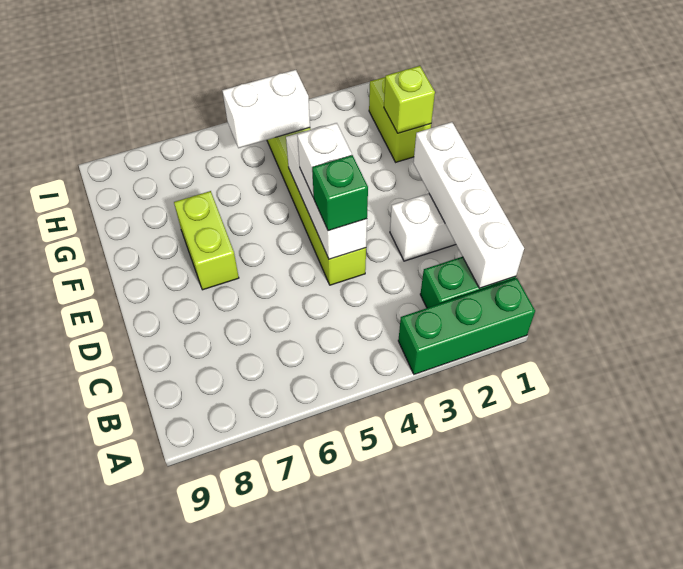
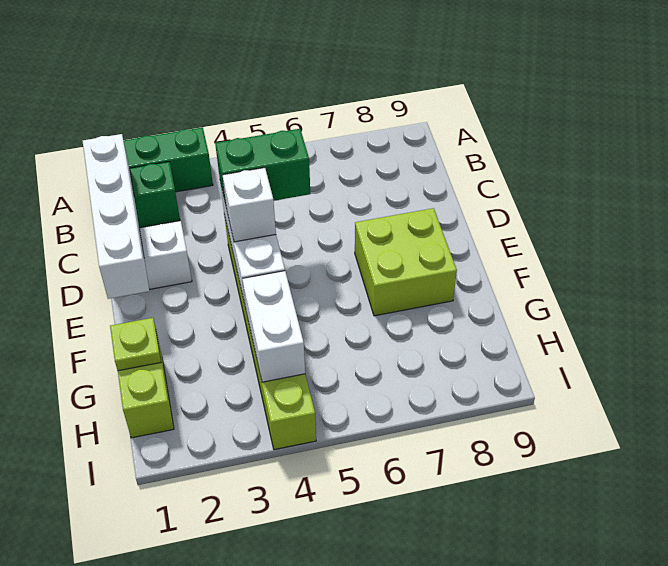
green brick D4 level 3 -> green brick D4:D5 level 3
lime brick E7:F7 level 1 -> lime brick E7:F8 level 1
lime brick G1 level 2 -> lime plate G1 level 2
white brick H4:H5 level 2 -> white brick G4:H4 level 2

